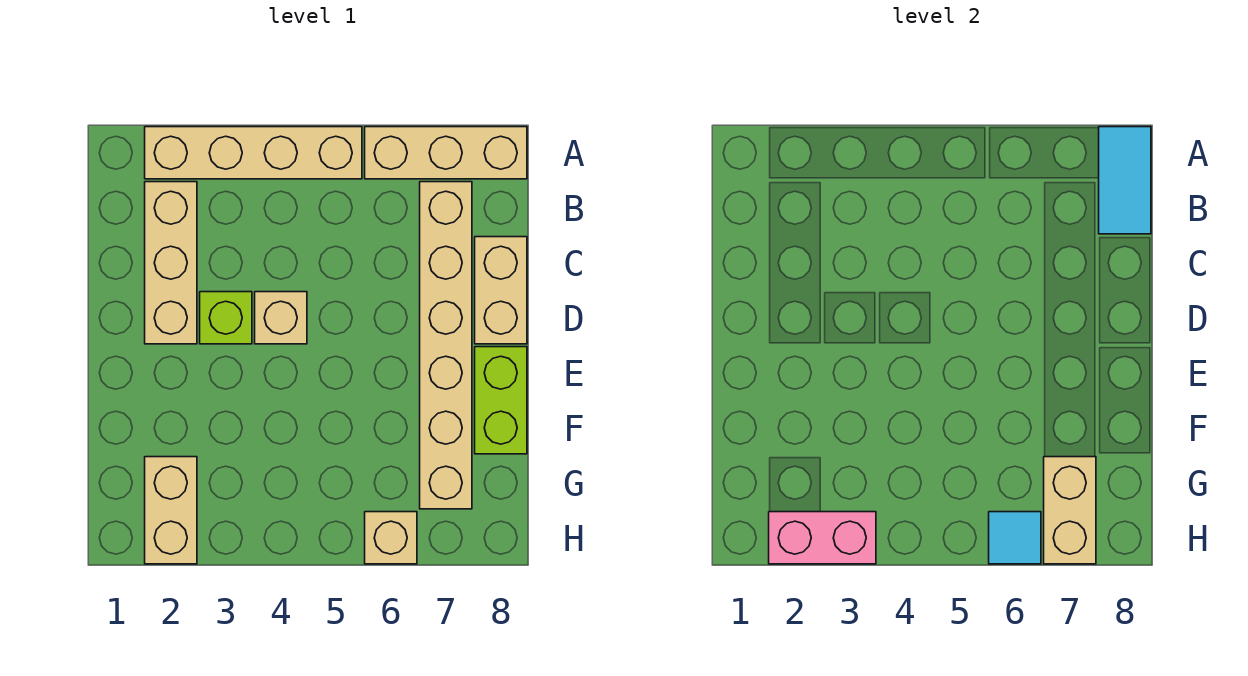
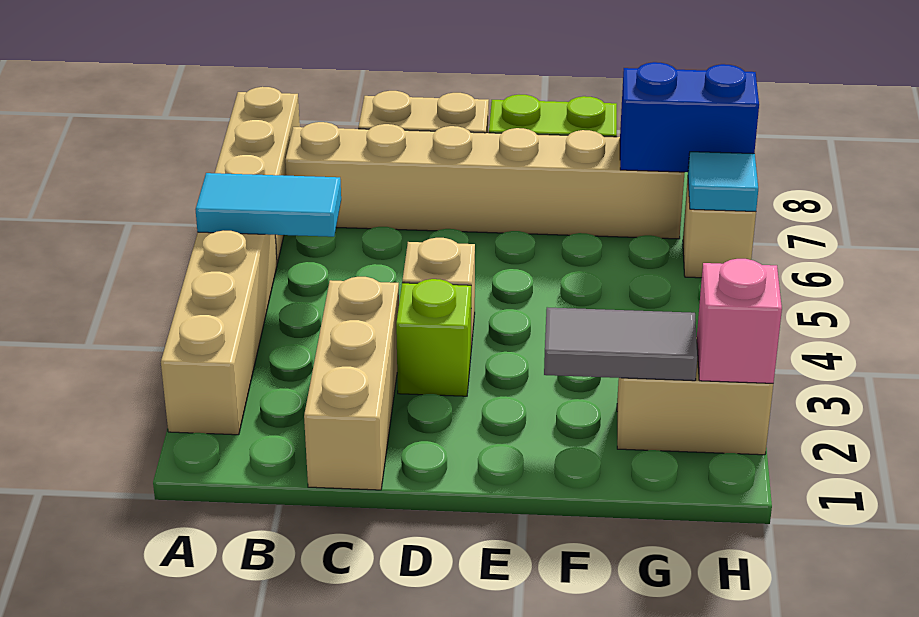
cyan tile A8:B8 level 2 -> cyan tile A5:B5 level 2
tan brick B2:D2 level 1 -> tan brick C1:C3 level 1
none -> grey tile F2:G2 level 2
tan brick G7:H7 level 2 -> blue brick G7:H7 level 2
pink brick H2:H3 level 2 -> pink brick H2 level 2

